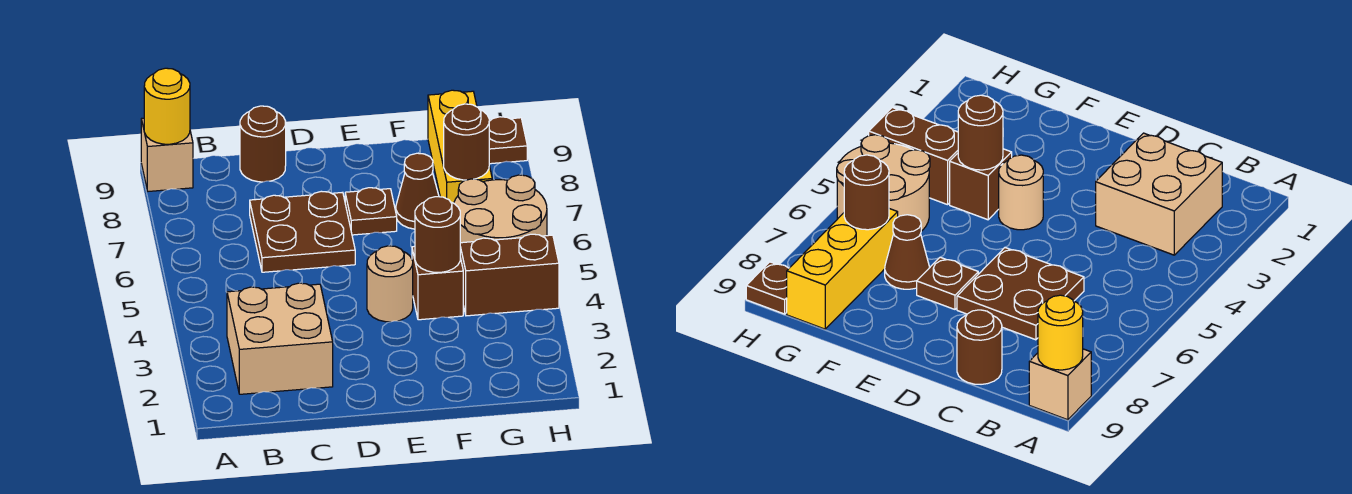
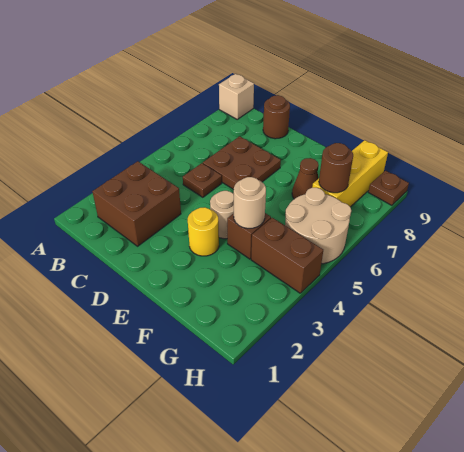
yellow round brick A9 level 2 -> yellow round brick E3 level 1
tan brick B2:C3 level 1 -> brown brick B2:C3 level 1
brown plate E7 level 1 -> brown plate C5 level 1
brown round brick F4 level 2 -> tan round brick F4 level 2

